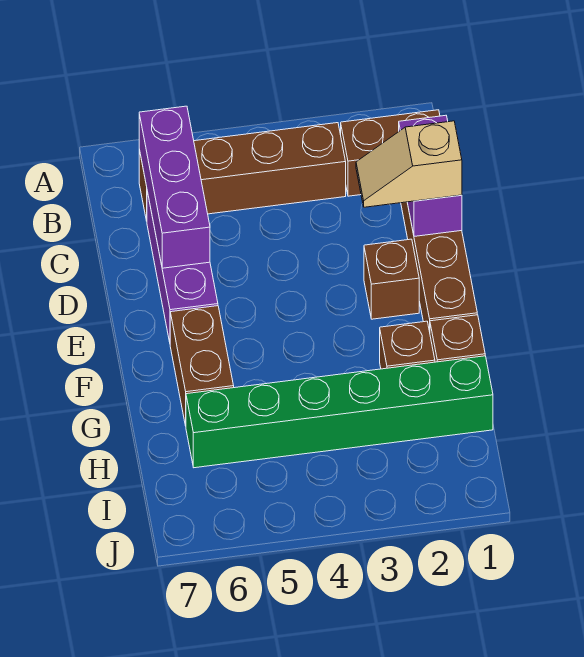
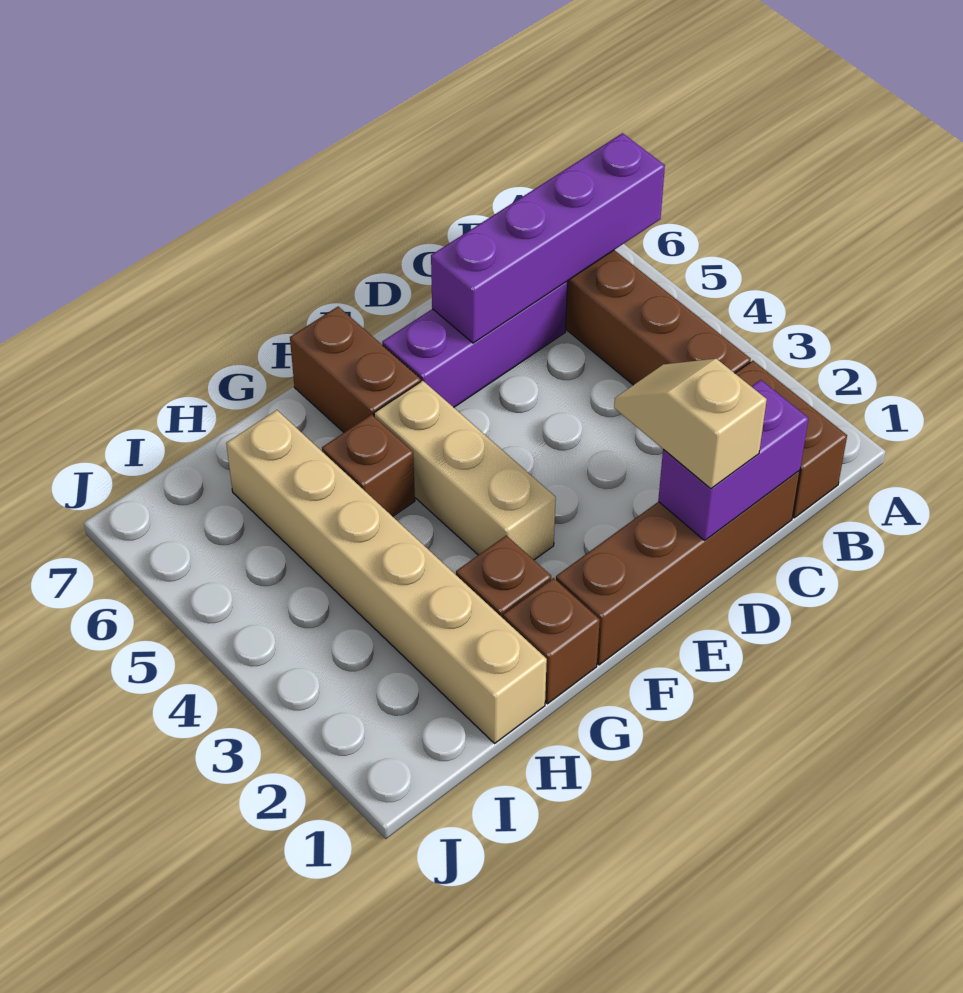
purple brick B6:D6 level 2 -> purple brick A6:D6 level 2
brown brick E2 level 1 -> brown brick G5 level 1
none -> tan brick F3:F5 level 1
brown brick F6:G6 level 1 -> brown brick F6:F7 level 1
green brick H1:H6 level 1 -> tan brick H1:H6 level 1

